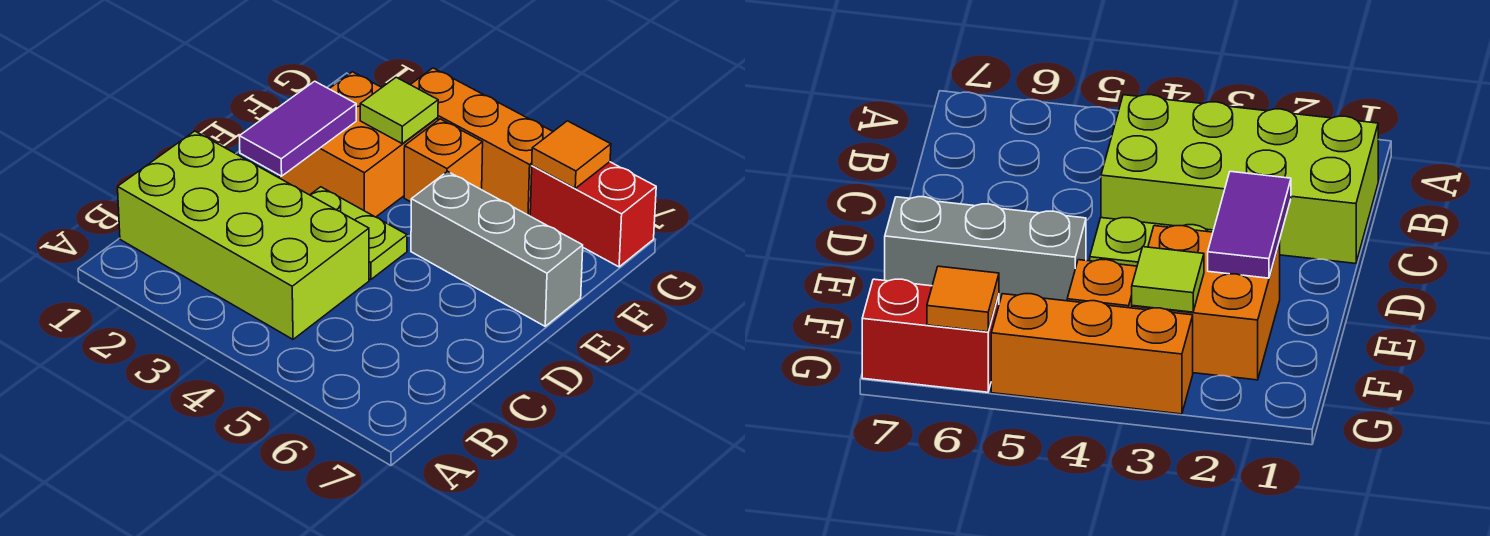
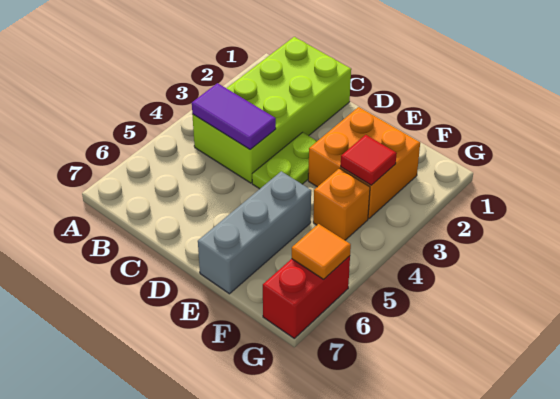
purple tile D2:E2 level 2 -> purple tile B4:C4 level 2
lime tile F3 level 2 -> red tile F3 level 2
orange brick G3:G5 level 1 -> none

